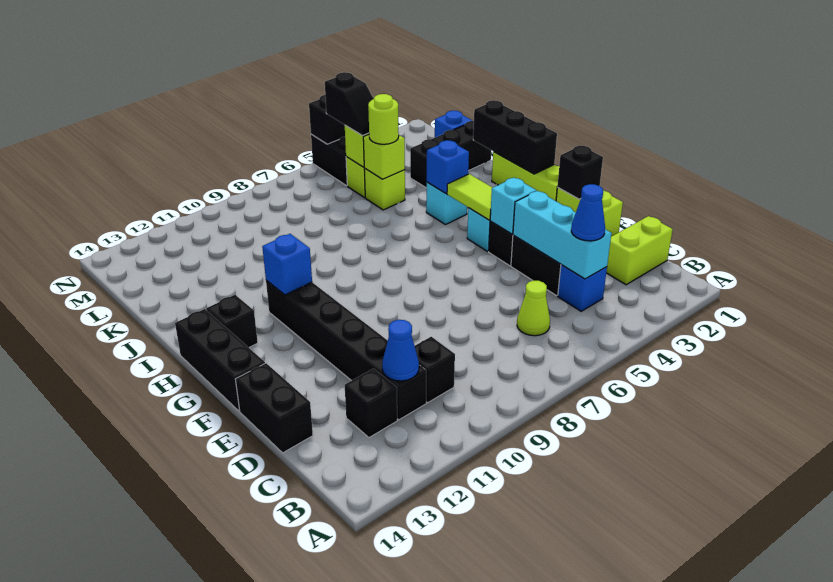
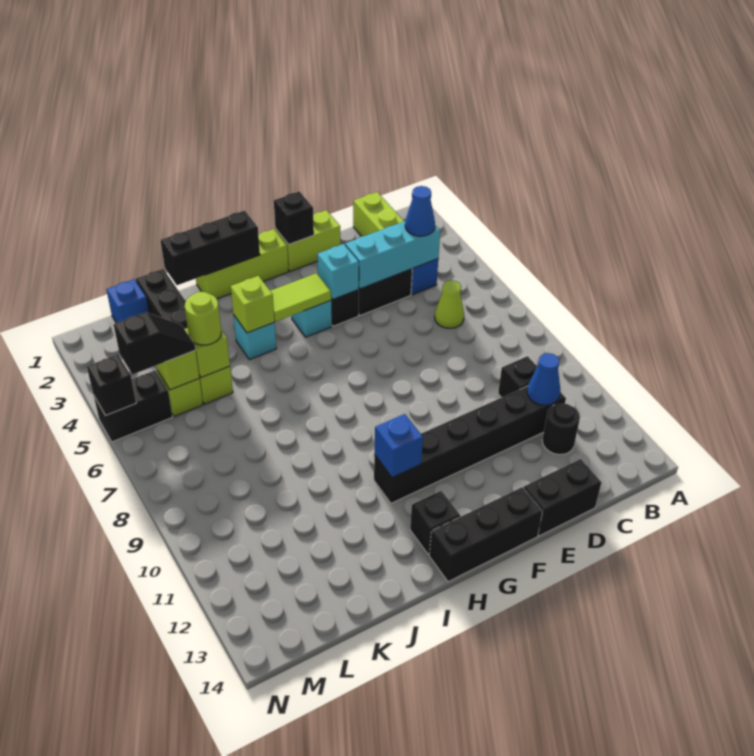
black brick C12 level 1 -> black round brick C12 level 1
blue brick I4 level 2 -> lime brick I4 level 2

